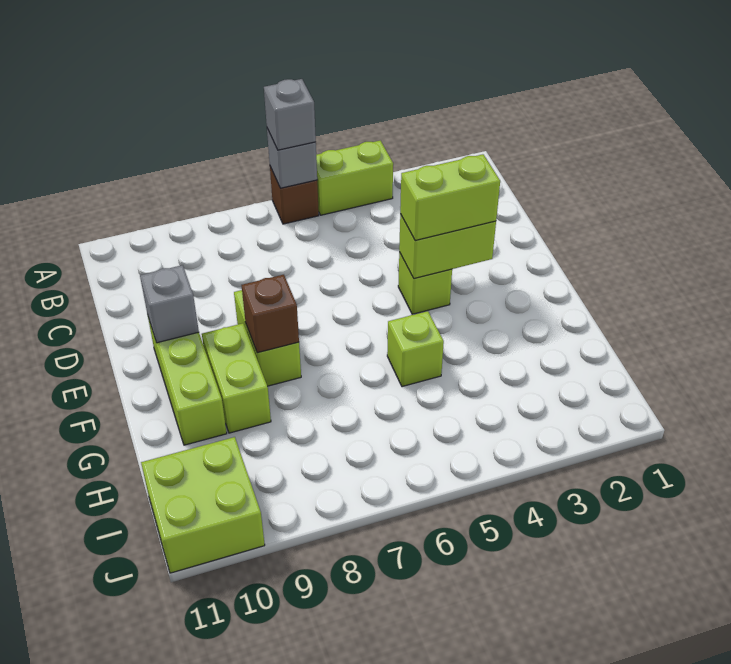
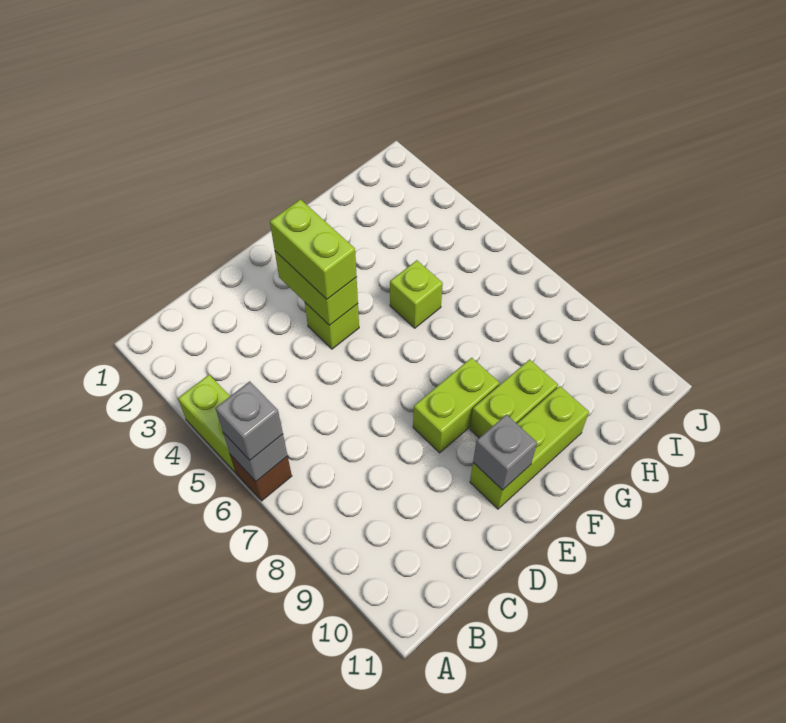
brown brick F8 level 2 -> none
lime brick I10:J11 level 1 -> none

